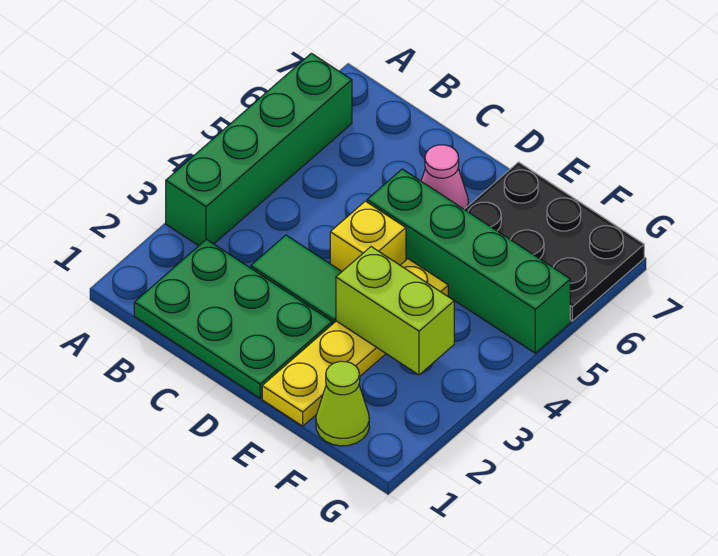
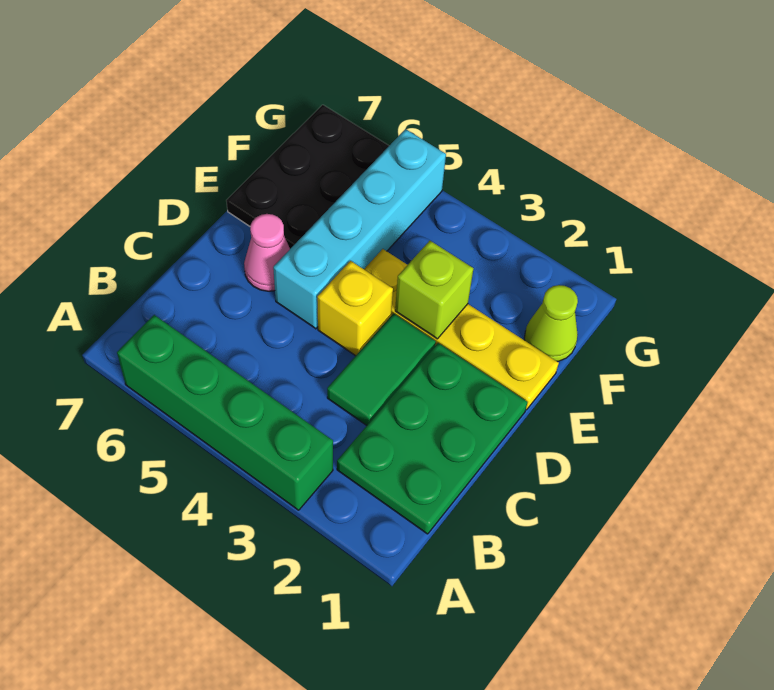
green brick D5:G5 level 1 -> cyan brick D5:G5 level 1
lime brick E3:F3 level 2 -> lime brick E3 level 2

